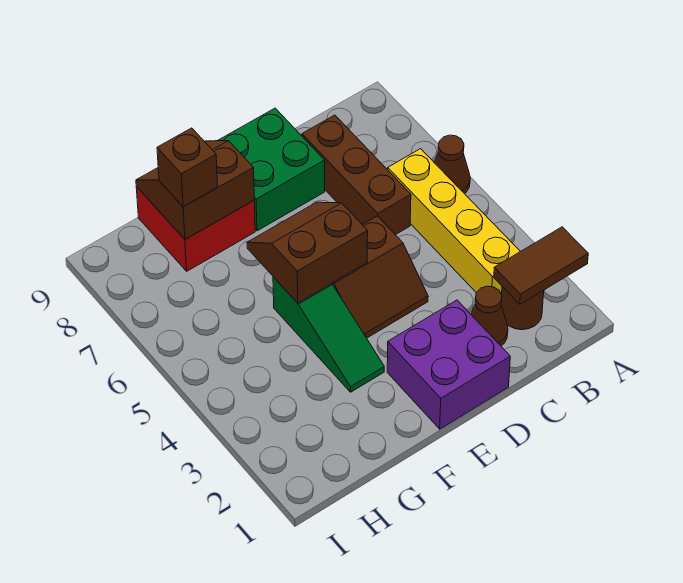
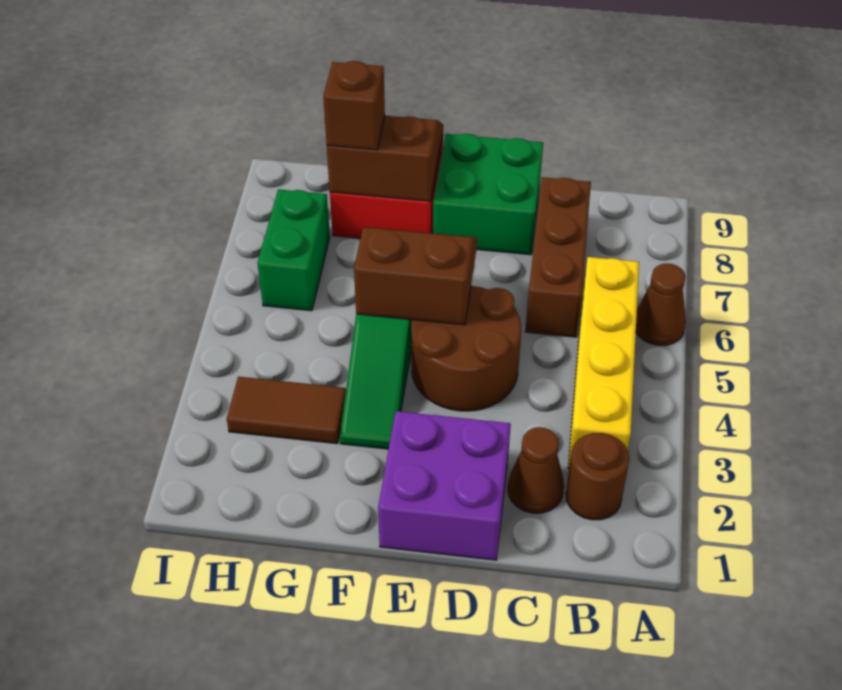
brown tile A2:B2 level 2 -> brown tile G3:H3 level 1
brown slope D4:E5 level 1 top 5 -> brown round brick D4:E5 level 1
none -> green brick H6:H7 level 1

